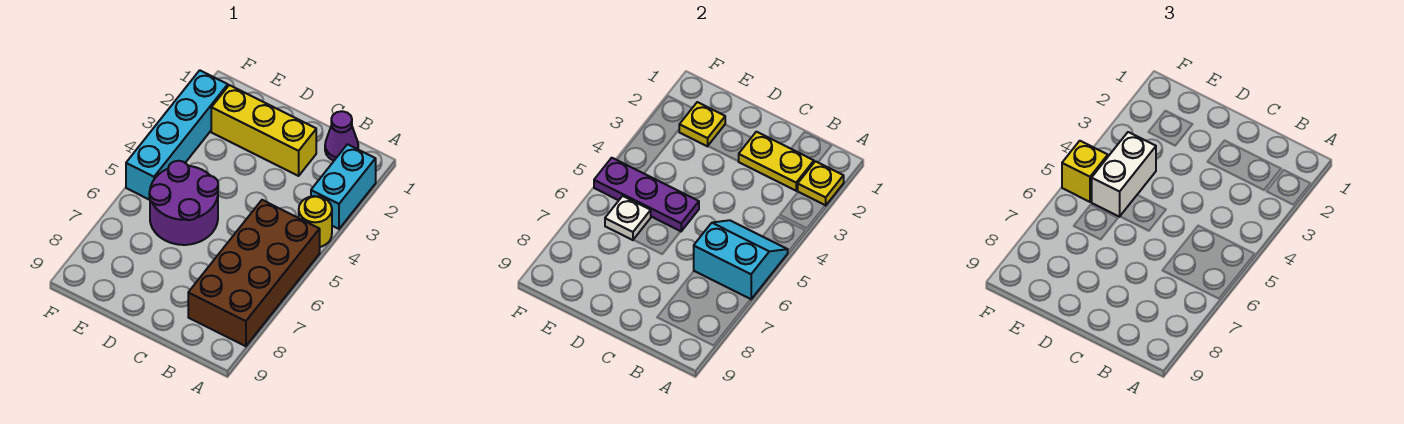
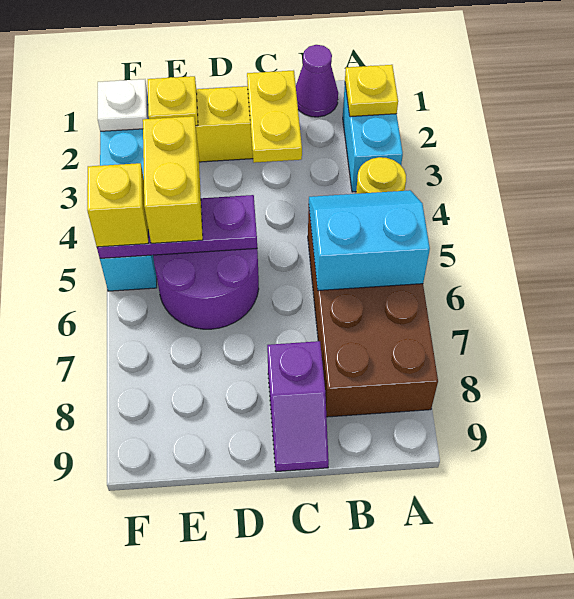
yellow plate B2:C2 level 2 -> yellow plate C2:C3 level 2
none -> purple slope C8:C9 level 1 top 8
white brick E4:E5 level 3 -> yellow brick E4:E5 level 3
white plate E6 level 2 -> white plate F2 level 2

